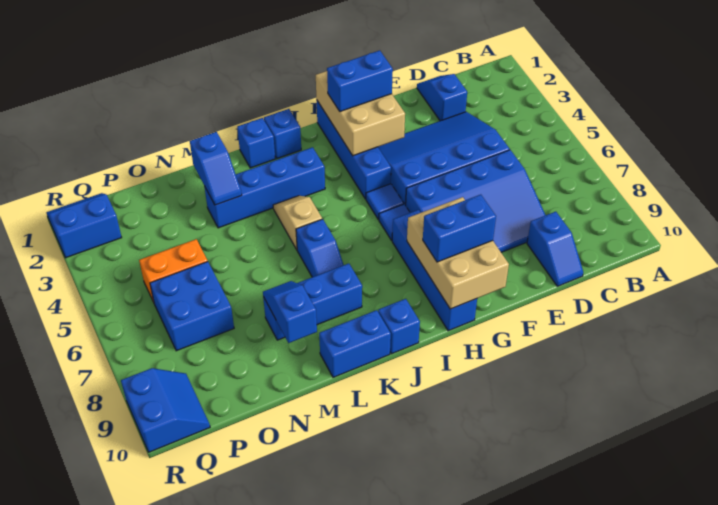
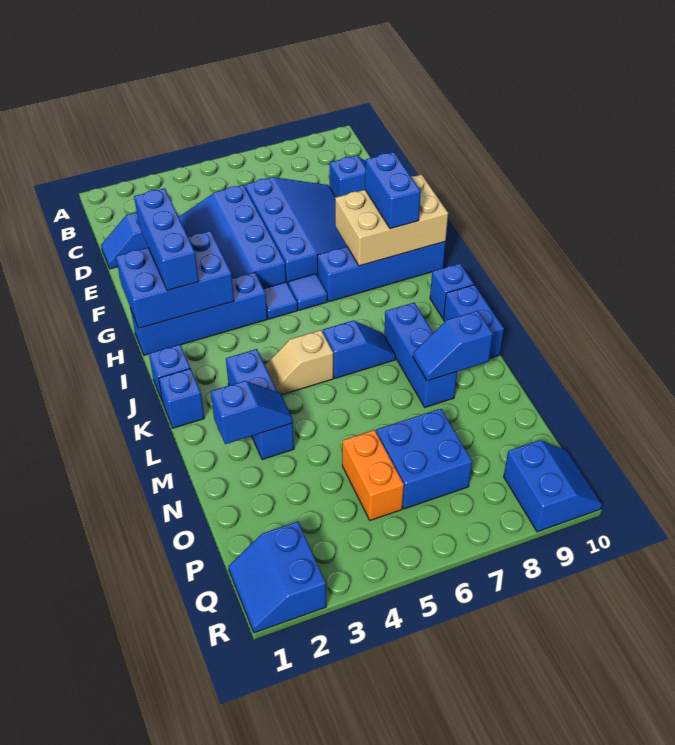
tan brick G1:H3 level 2 -> blue brick G1:H3 level 2
blue brick G2:H2 level 3 -> blue brick F2:H2 level 3
blue brick J3:M3 level 1 -> blue brick K3:M3 level 1
blue slope Q9:R10 level 1 top R -> blue slope Q9:R10 level 1 top 9

